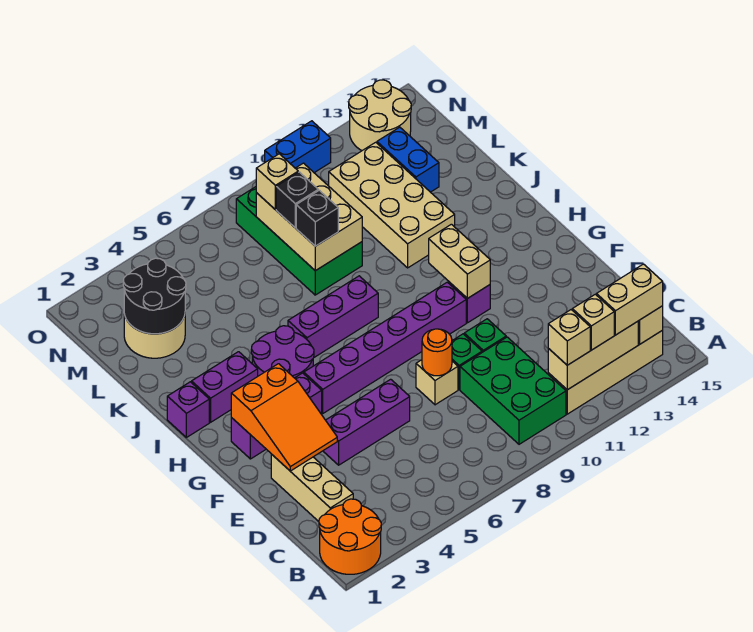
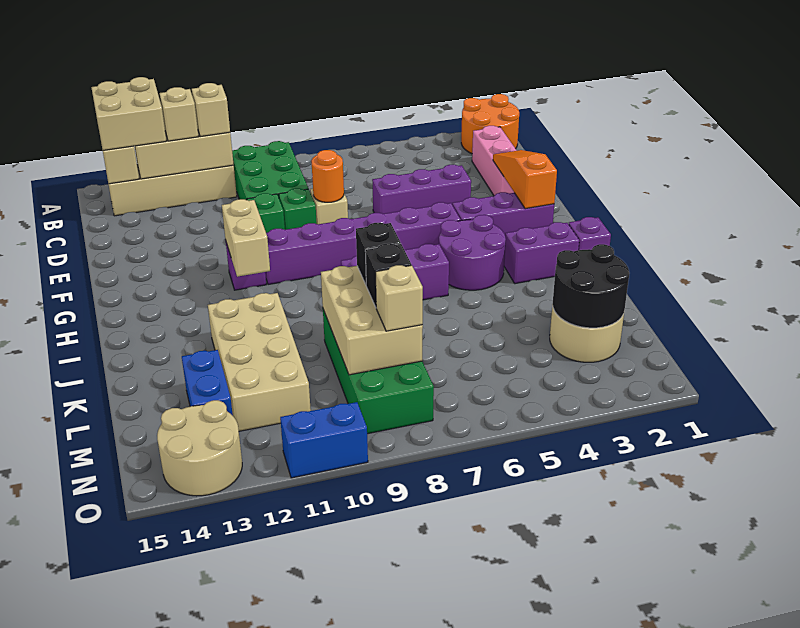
tan brick B13:B14 level 3 -> tan brick A13:B14 level 3
tan brick C2:E2 level 1 -> pink brick C2:E2 level 1
orange slope E2:G3 level 2 top G -> orange slope E2:G2 level 2 top G

